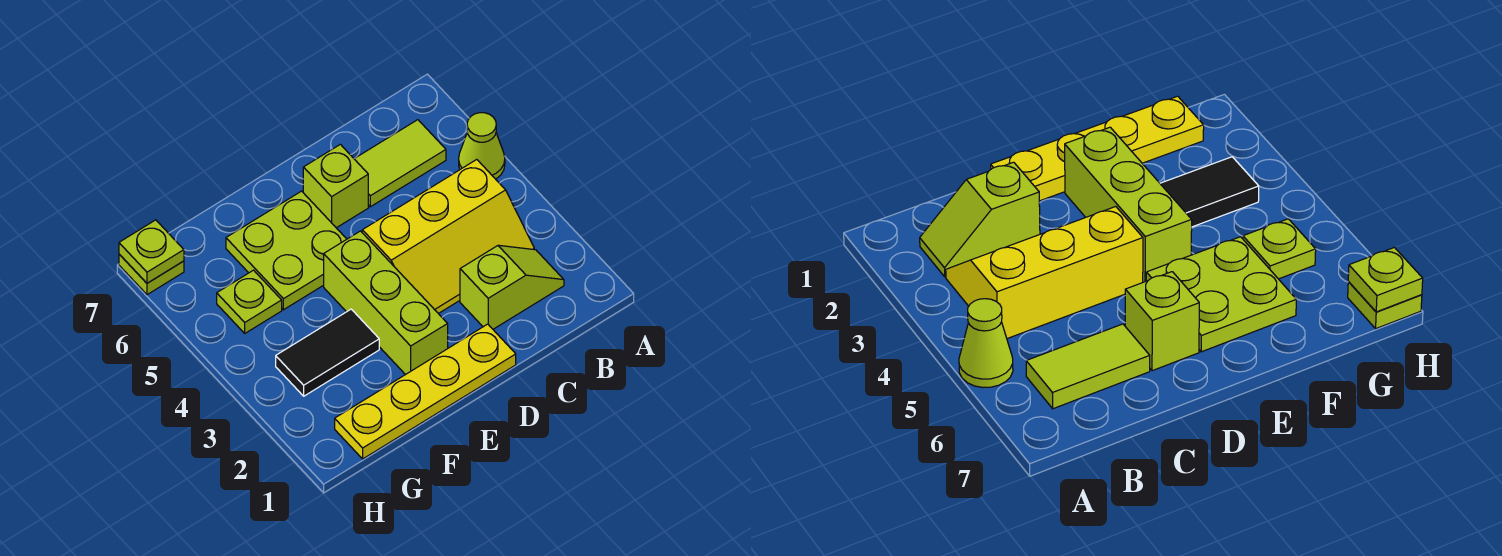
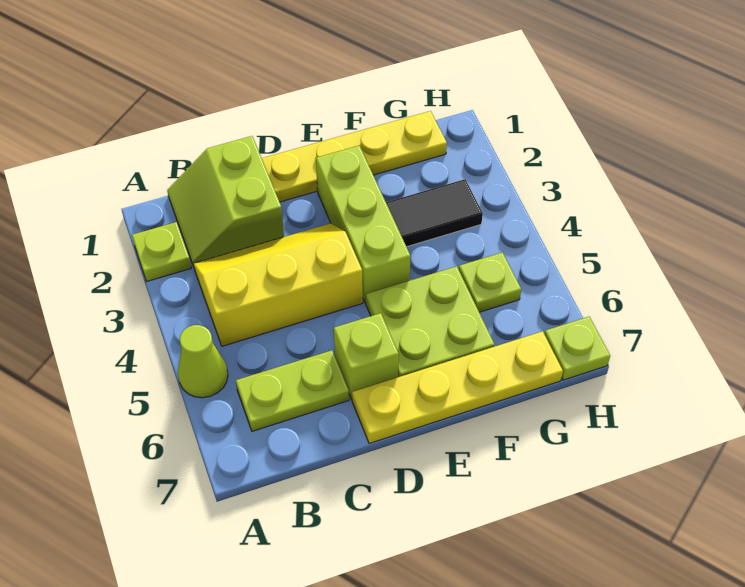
lime slope B2:C2 level 1 top C -> lime slope B1:C2 level 1 top C
lime tile B6:C6 level 1 -> lime plate B6:C6 level 1
none -> yellow plate D7:G7 level 1
lime plate H7 level 2 -> lime plate A2 level 1

